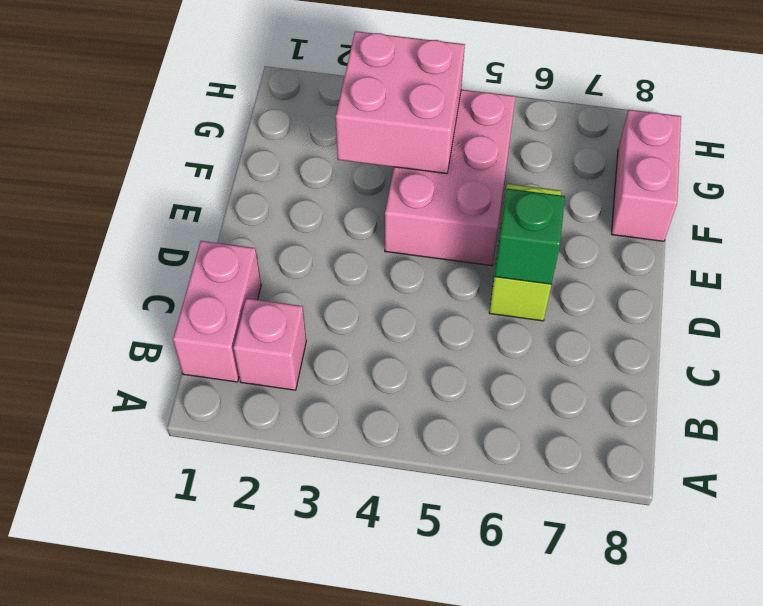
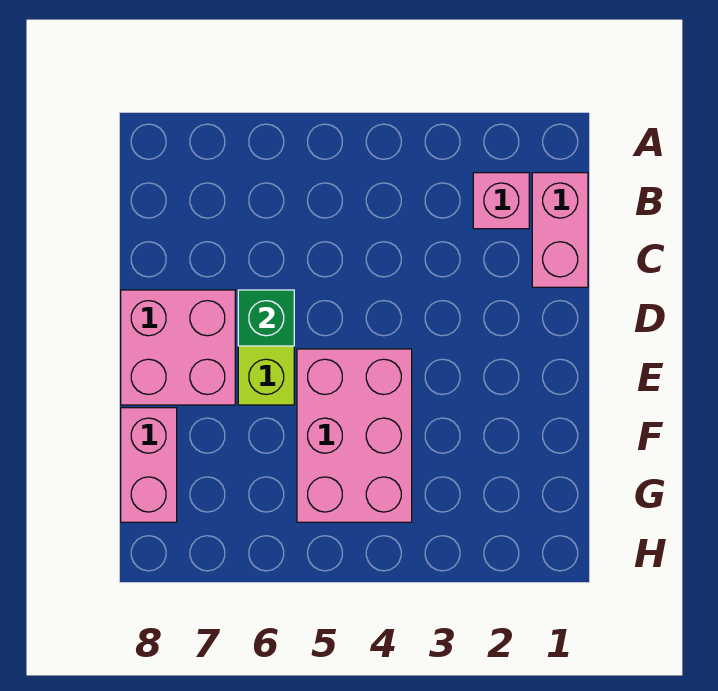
pink brick F3:G4 level 2 -> pink brick D7:E8 level 1

